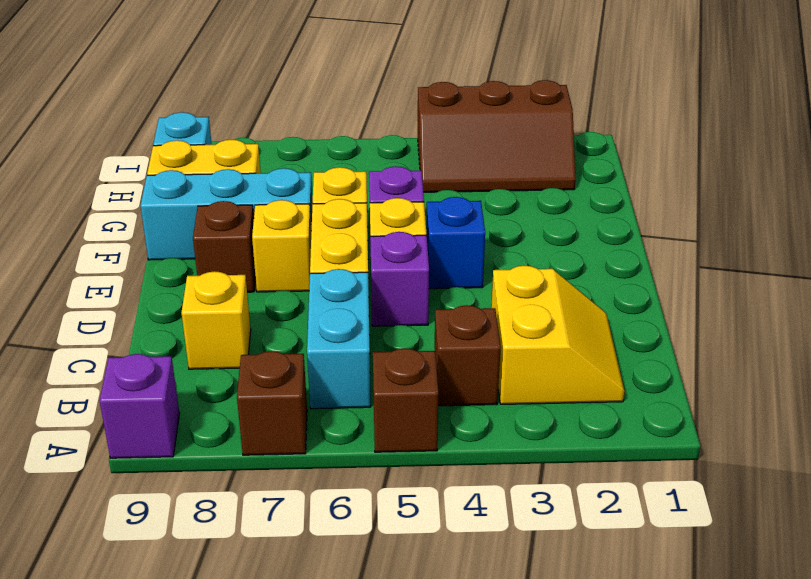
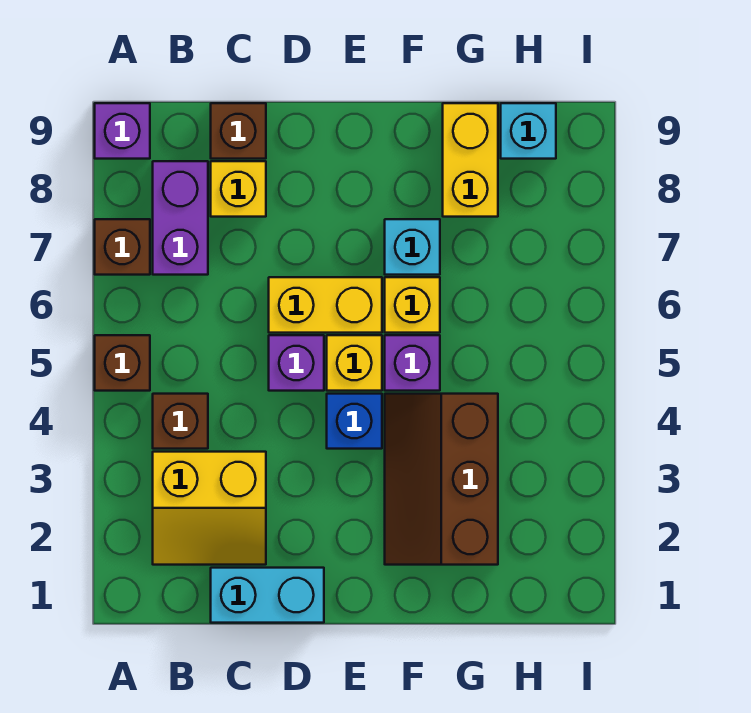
cyan brick B6:C6 level 1 -> cyan brick C1:D1 level 1
none -> purple brick B7:B8 level 1
yellow brick E7 level 1 -> none
brown brick E8 level 1 -> brown brick C9 level 1
cyan brick F7:F9 level 1 -> cyan brick F7 level 1
brown slope H2:I4 level 1 top I -> brown slope F2:G4 level 1 top G

